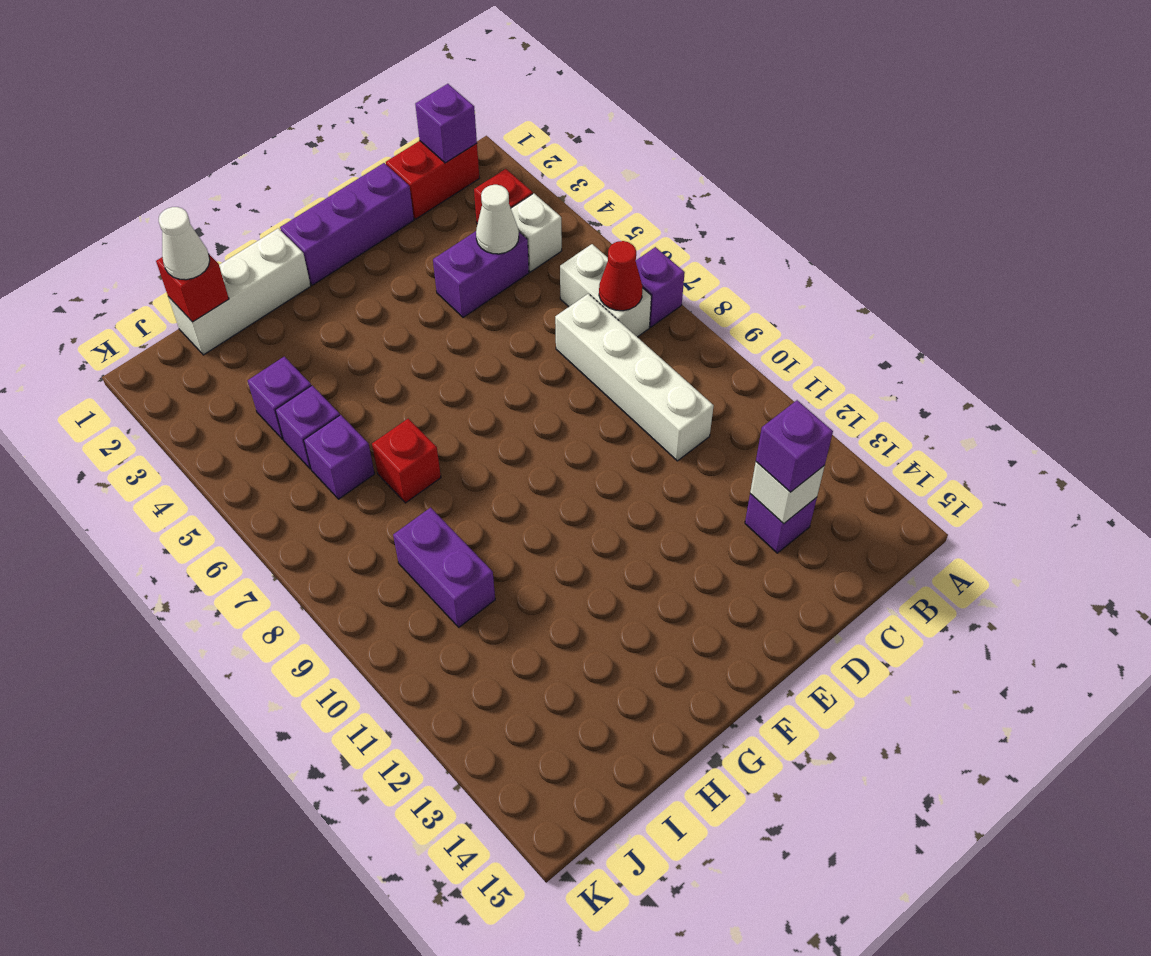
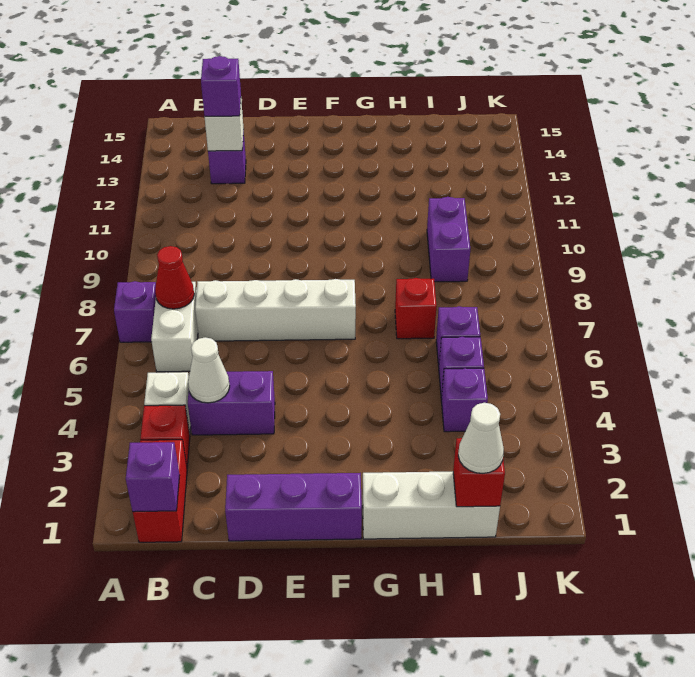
red brick B1:C1 level 1 -> red brick B1:B2 level 1
white brick C7:C10 level 1 -> white brick C7:F7 level 1

